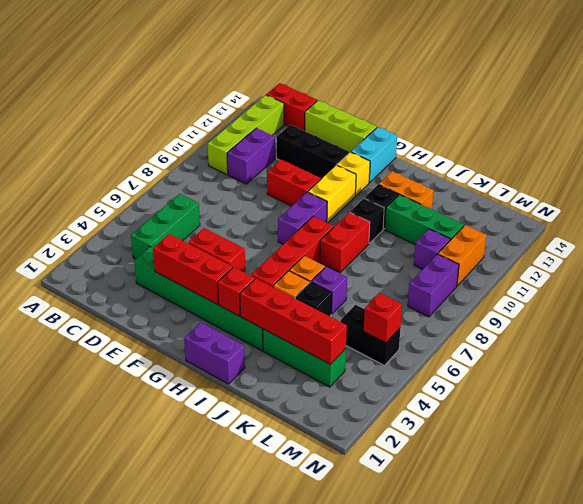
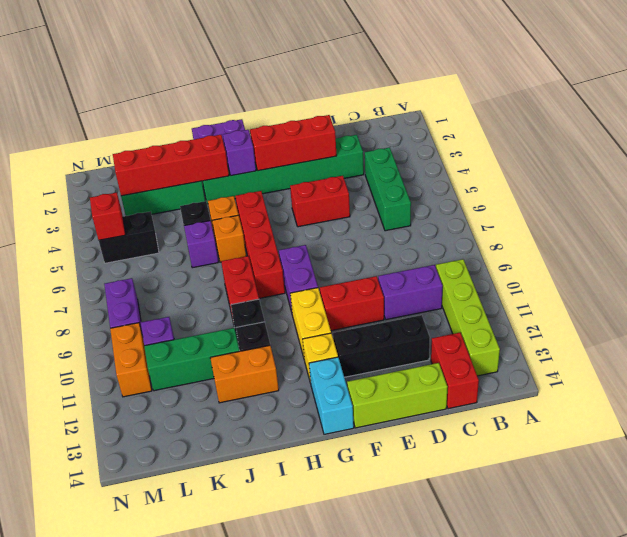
red brick B14:C14 level 1 -> red brick C13:C14 level 1
purple brick C10:C11 level 1 -> purple brick C10:D10 level 1
red brick H3 level 2 -> purple brick H3 level 2

